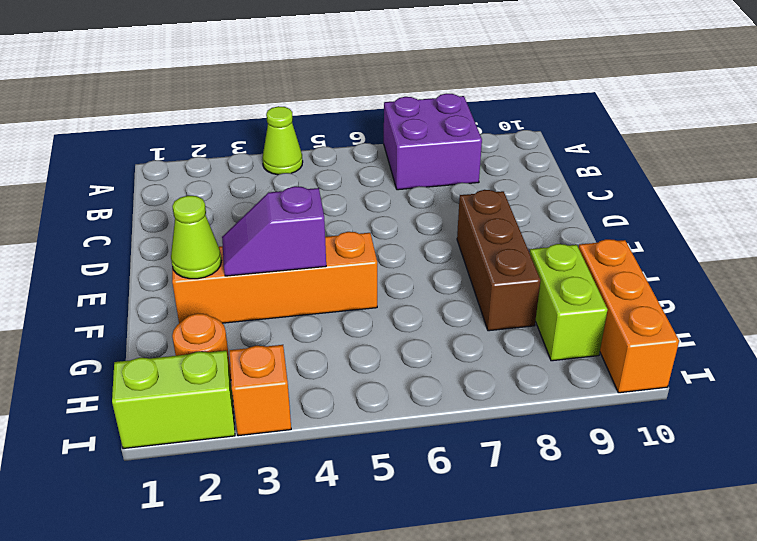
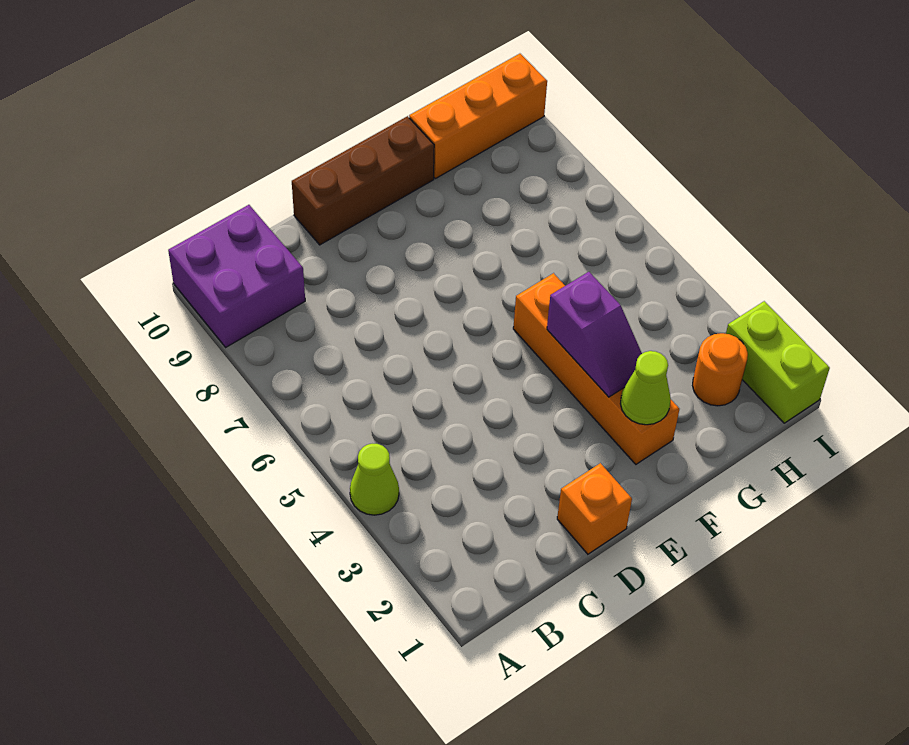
purple brick A7:B8 level 1 -> purple brick A9:B10 level 1
brown brick E8:G8 level 1 -> brown brick D10:F10 level 1
lime brick G9:H9 level 1 -> none
orange brick I3 level 1 -> orange brick D1 level 1

